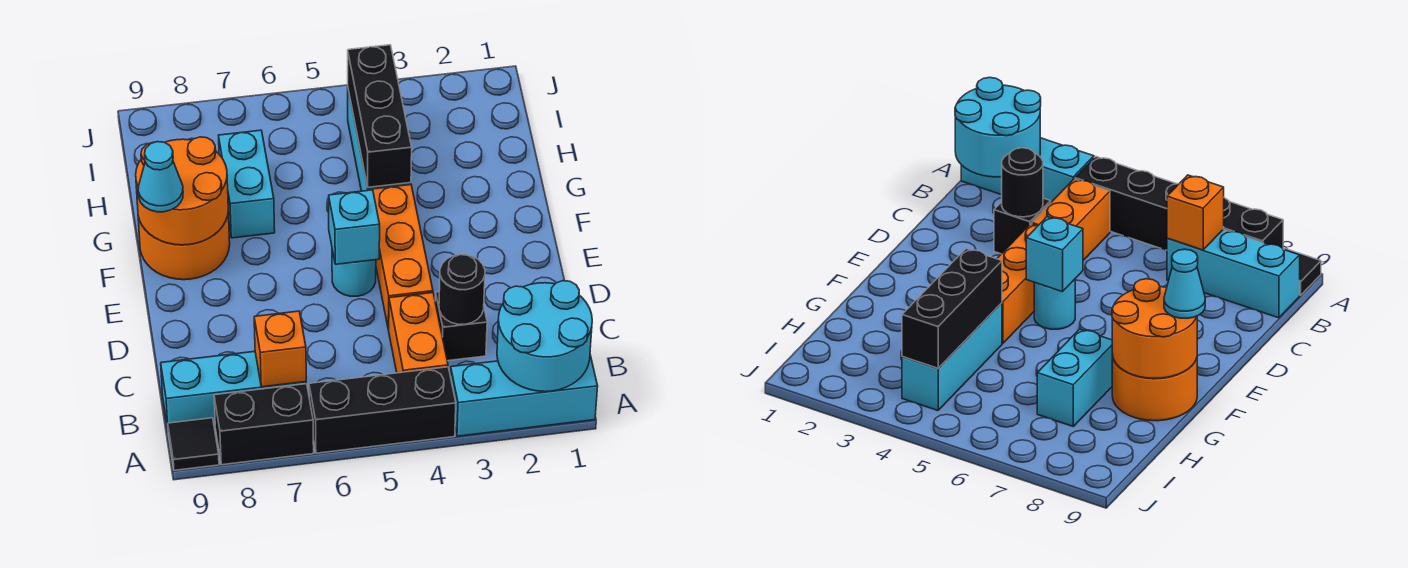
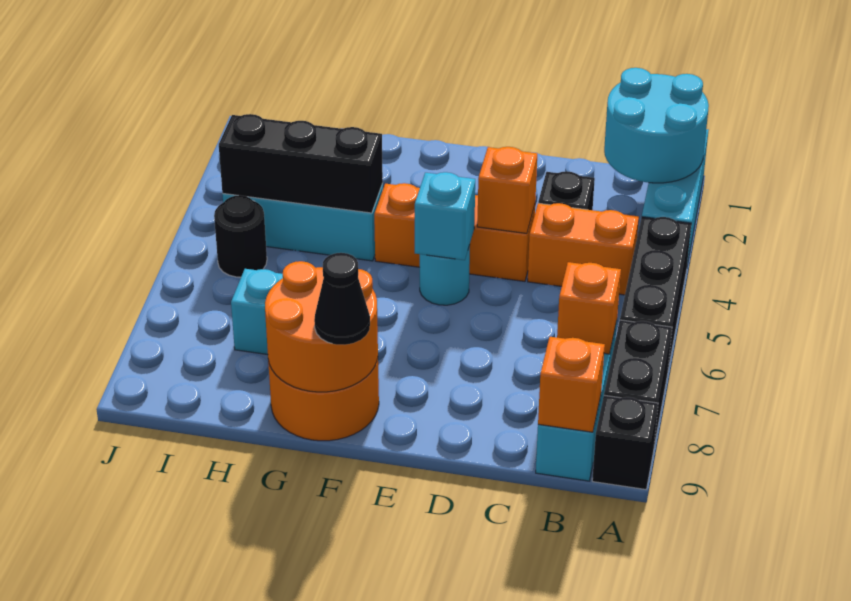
black tile A9 level 1 -> black brick A9 level 1
none -> orange brick B9 level 2
black round brick C3 level 2 -> black round brick I5 level 1
none -> orange brick D4 level 2
cyan cone F9 level 3 -> black cone F9 level 3

